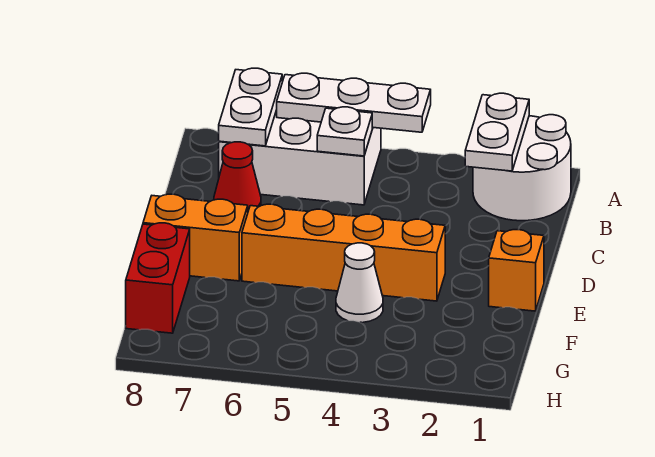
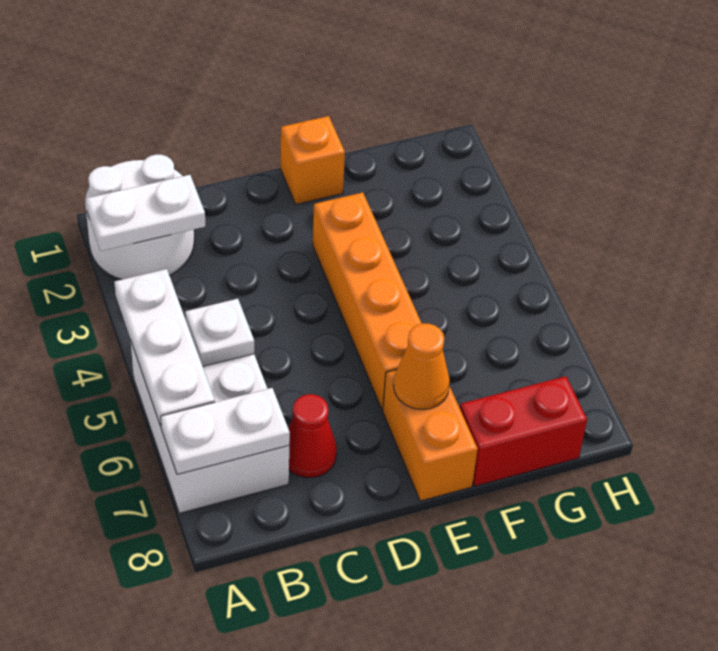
none -> orange cone E7 level 2
white cone F4 level 1 -> none

